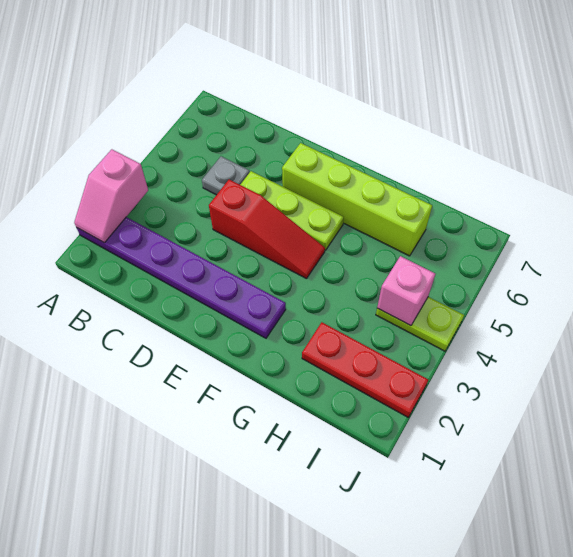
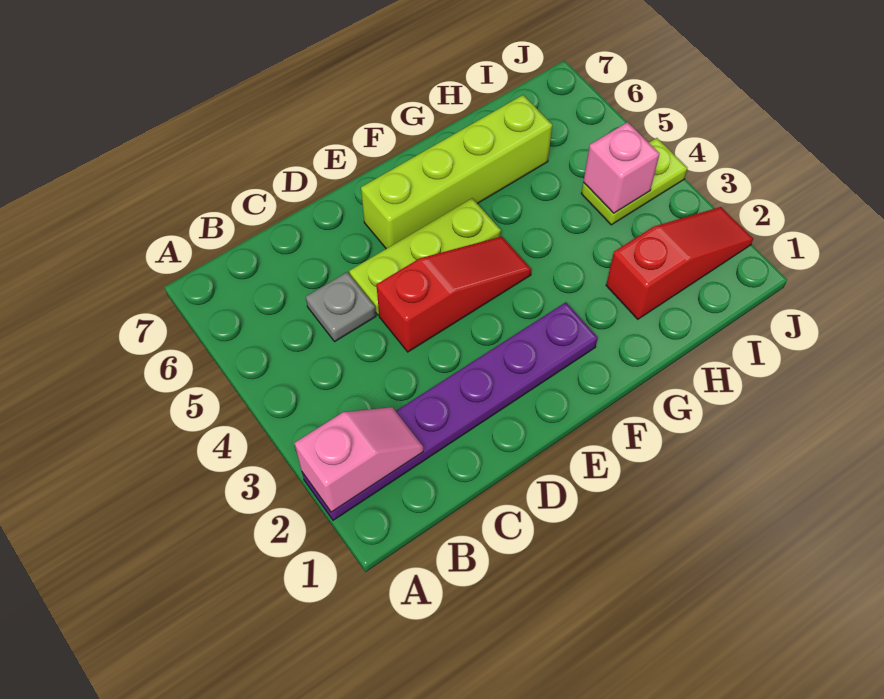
pink slope A2:A3 level 2 top 3 -> pink slope A2:B2 level 2 top A
red plate H2:J2 level 1 -> red slope H2:J2 level 1 top H

